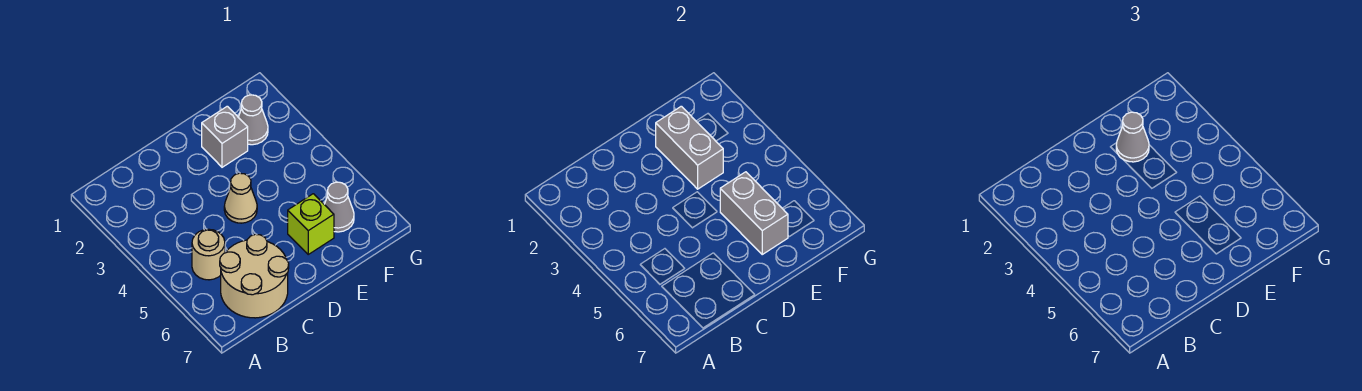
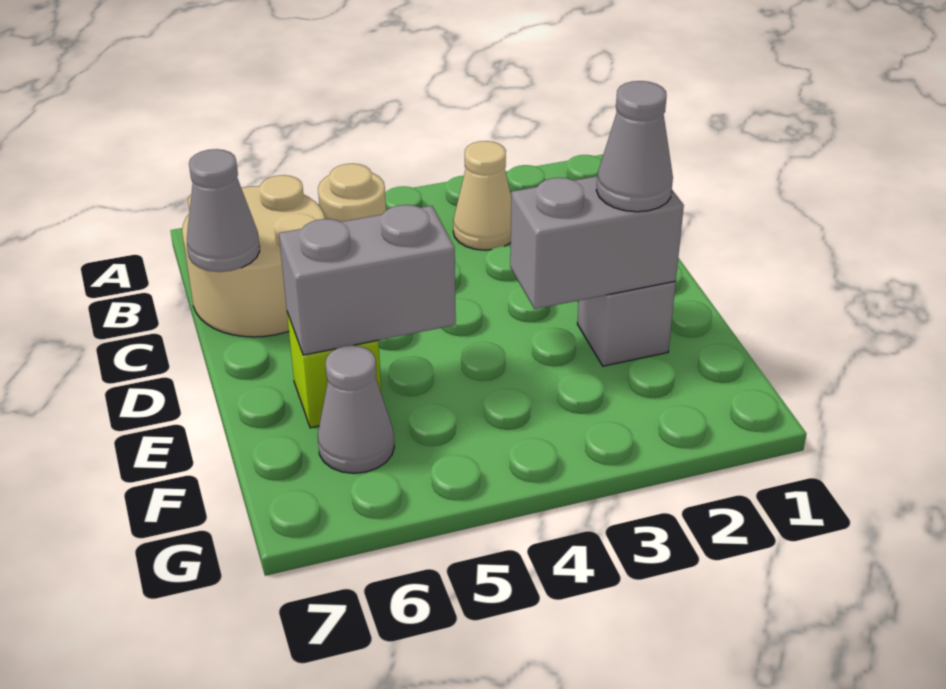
tan cone D4 level 1 -> tan cone B3 level 1
grey cone F2 level 1 -> grey cone C7 level 2

